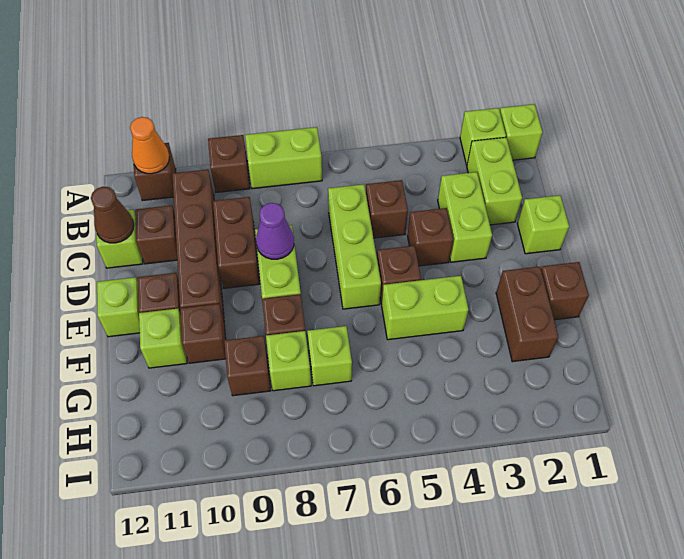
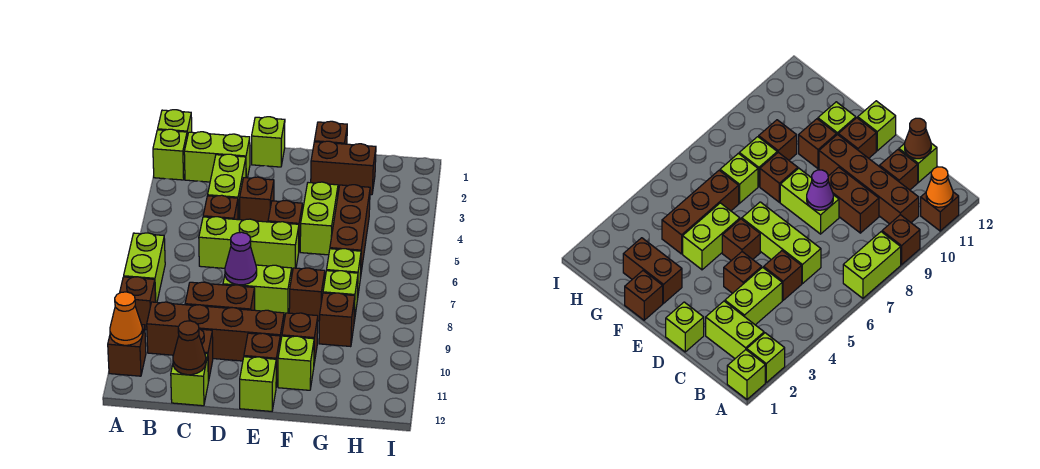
lime brick C3:D3 level 1 -> lime brick C3:C4 level 1
none -> brown brick G4:G6 level 1

